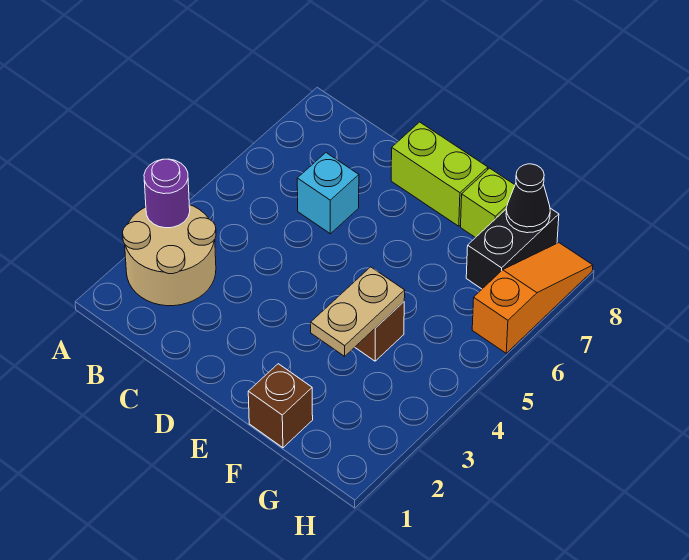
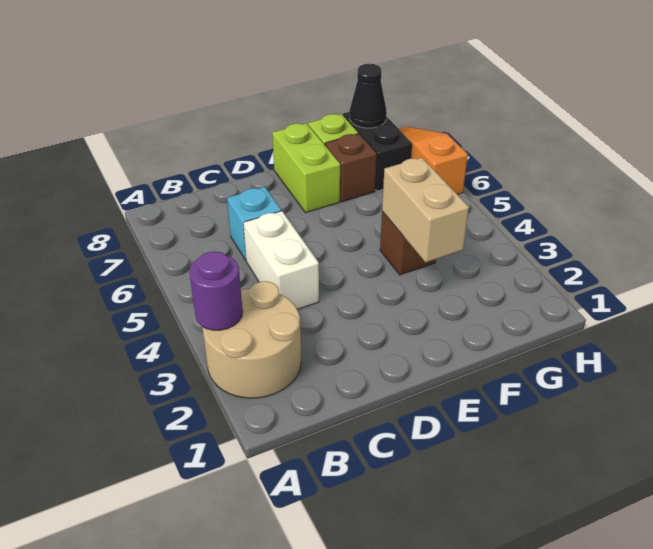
none -> white brick C4:C5 level 1
lime brick D8:E8 level 1 -> lime brick E7:E8 level 1
brown brick F1 level 1 -> brown brick F7 level 1
tan plate F3:F4 level 2 -> tan brick F3:F4 level 2

